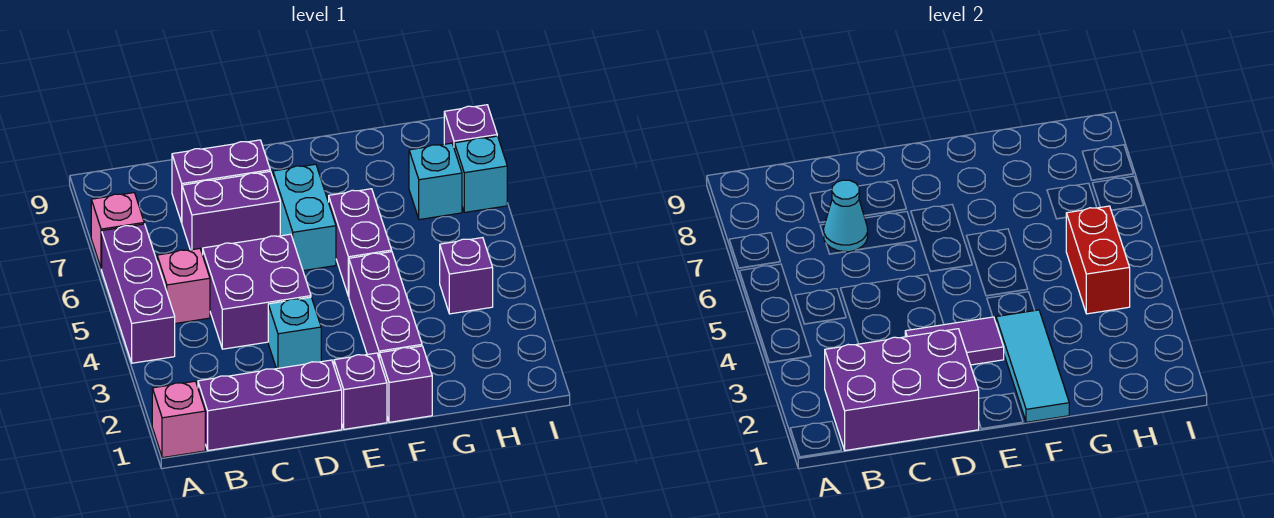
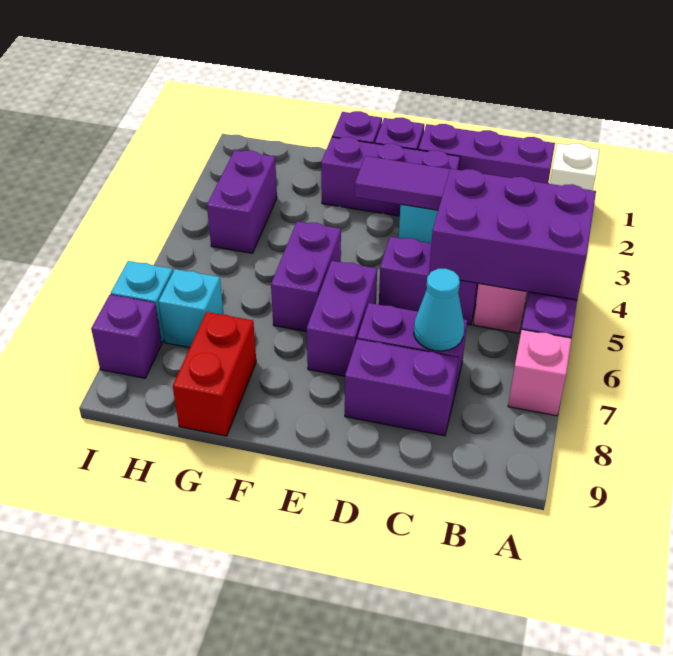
pink brick A1 level 1 -> white brick A1 level 1
purple brick B1:D2 level 2 -> purple brick A4:C5 level 2
purple brick C4:D5 level 1 -> purple brick C5:D5 level 1
cyan brick E6:E7 level 1 -> purple brick E6:E7 level 1
cyan tile F1:F3 level 2 -> none
purple brick F2:F4 level 1 -> purple brick D2:F2 level 1
purple brick H4 level 1 -> purple brick H3:H4 level 1
red brick H4:H5 level 2 -> red brick G8:G9 level 1

